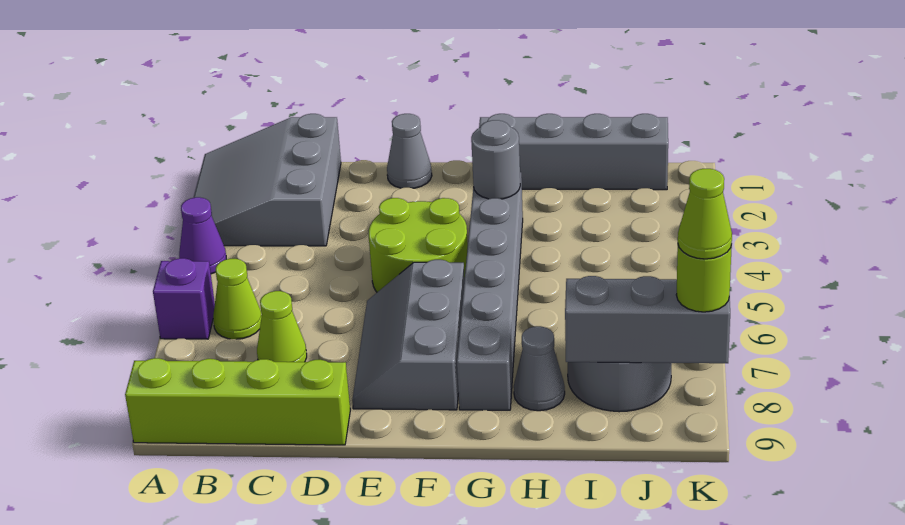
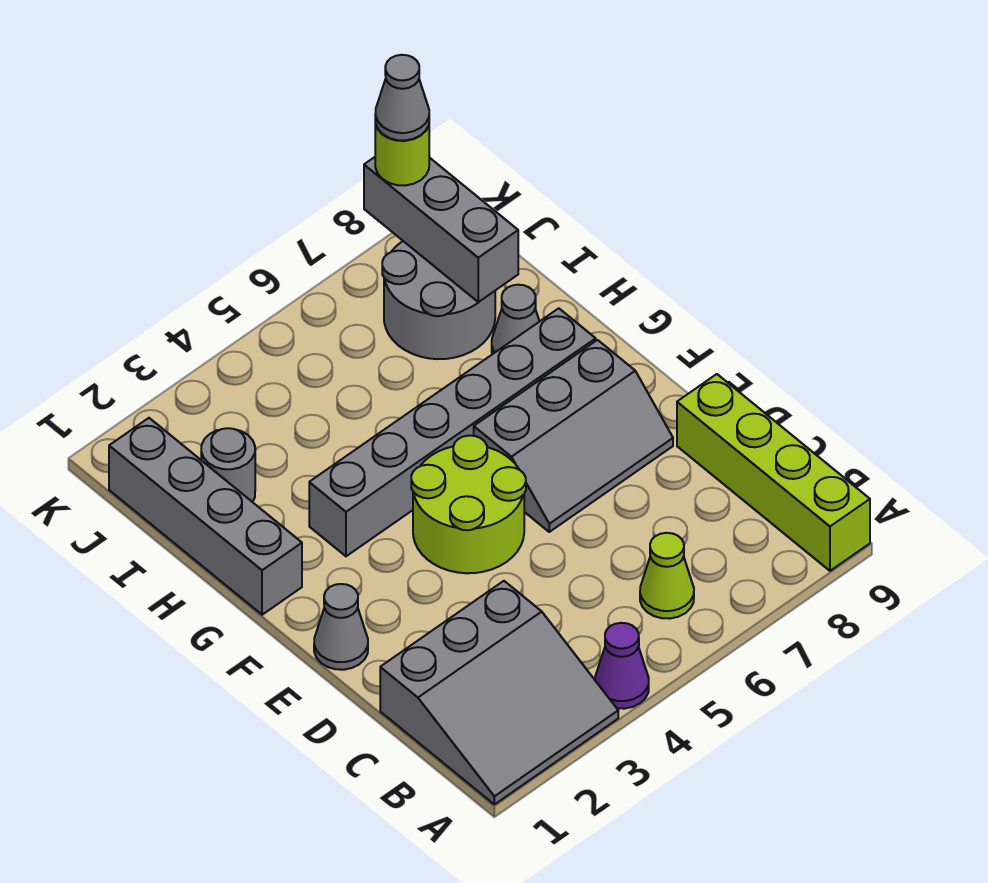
purple brick A6 level 1 -> none
lime cone C7 level 1 -> none
grey round brick G3 level 2 -> grey round brick I2 level 1
lime cone K8 level 4 -> grey cone K8 level 4

